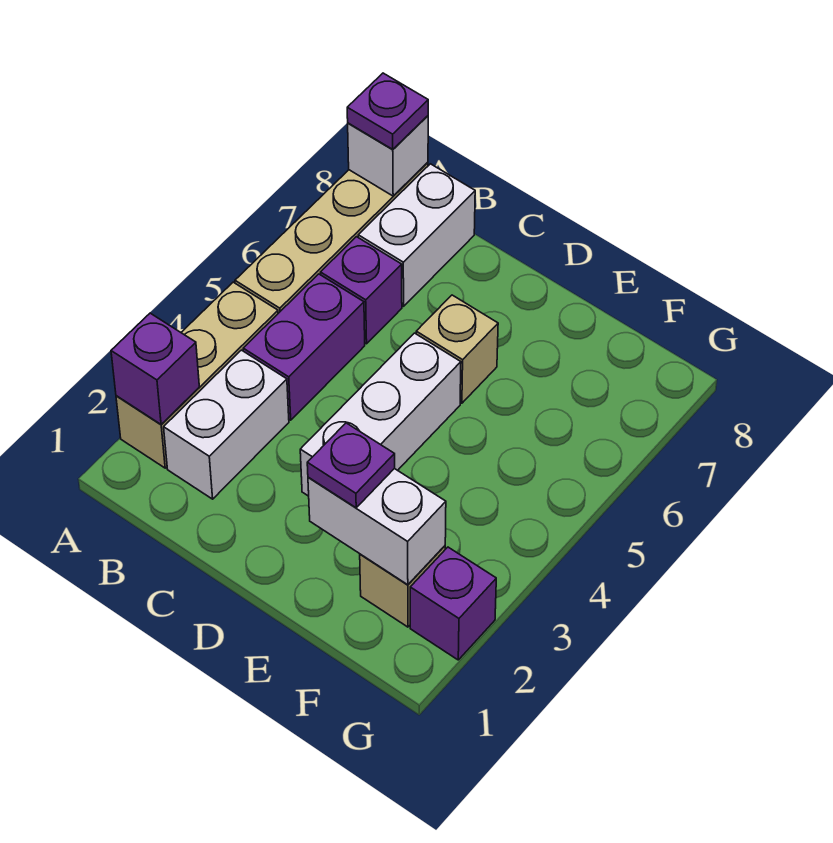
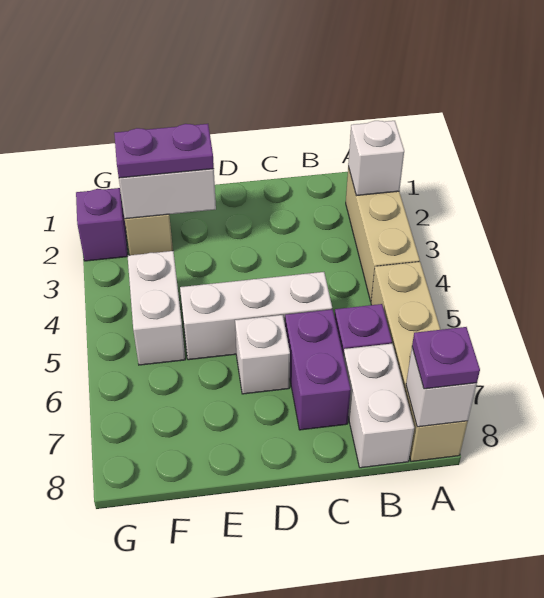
purple brick A2 level 2 -> white brick A2 level 2
white brick B2:B3 level 1 -> white brick F4:F5 level 1
purple brick B4:B5 level 1 -> purple brick C6:C7 level 1
white brick D3:D5 level 1 -> white brick C5:E5 level 1
tan brick D6 level 1 -> white brick D6 level 1
purple plate E2 level 3 -> purple plate E2:F2 level 3

